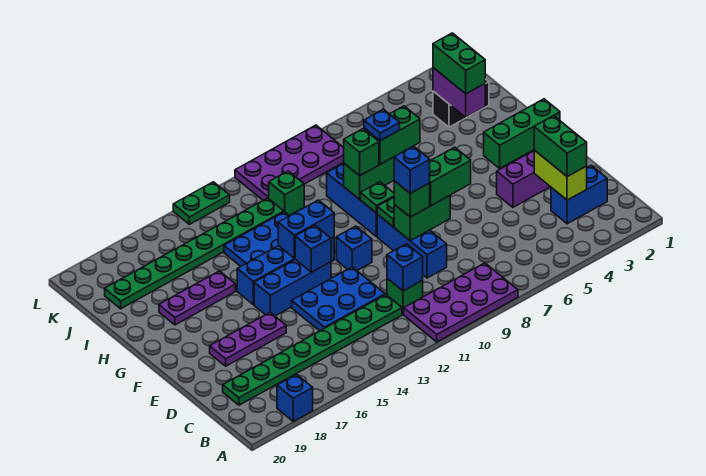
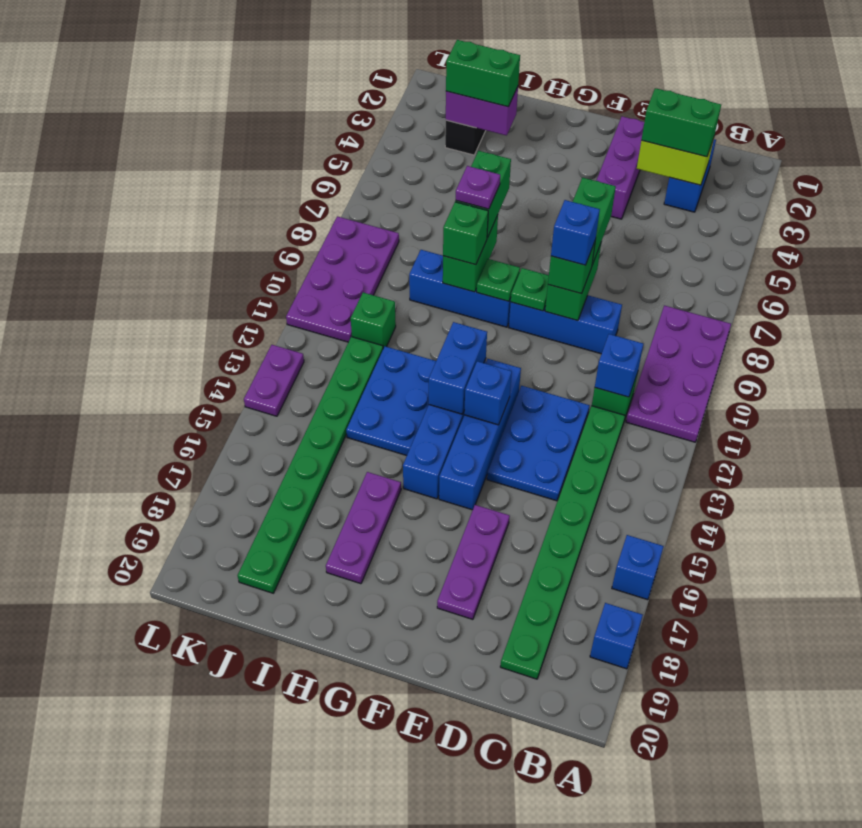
blue brick F11 level 1 -> blue brick A16 level 1
blue brick F13:F15 level 1 -> blue brick F12:F15 level 1
green brick G1:G3 level 1 -> none
blue plate H8 level 4 -> purple plate H8 level 4
green plate L13:L14 level 1 -> purple plate L13:L14 level 1

